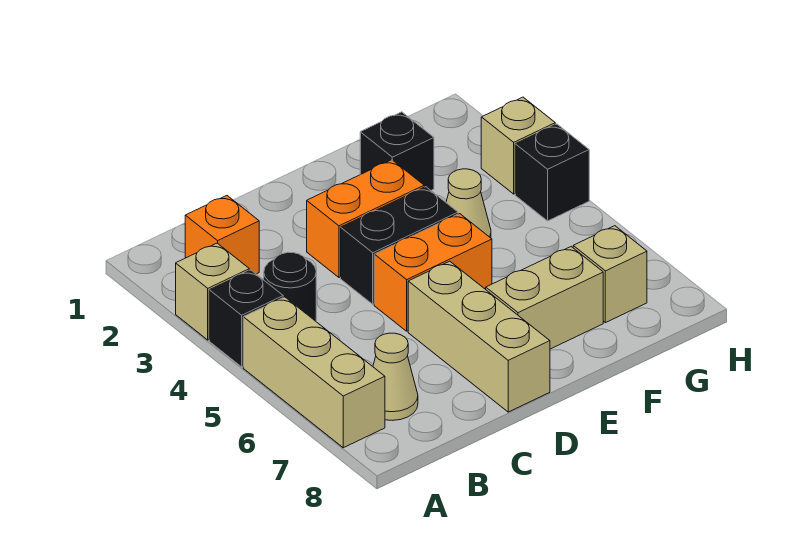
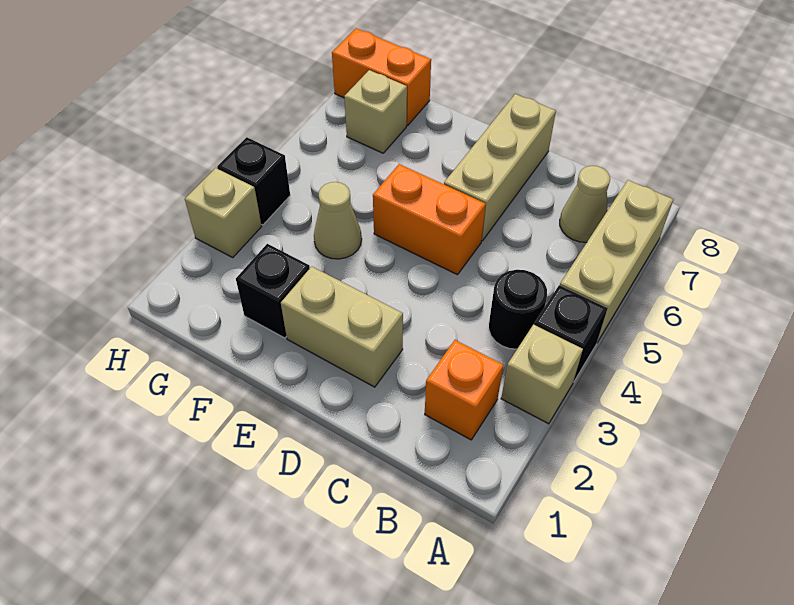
orange brick D3:E3 level 1 -> orange brick G8:H8 level 1
black brick D4:E4 level 1 -> none
tan brick E7:F7 level 1 -> tan brick D2:E2 level 1

